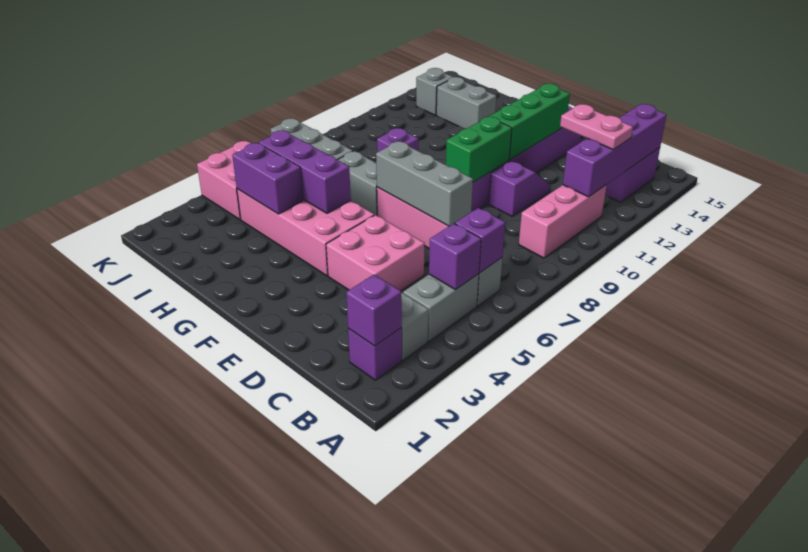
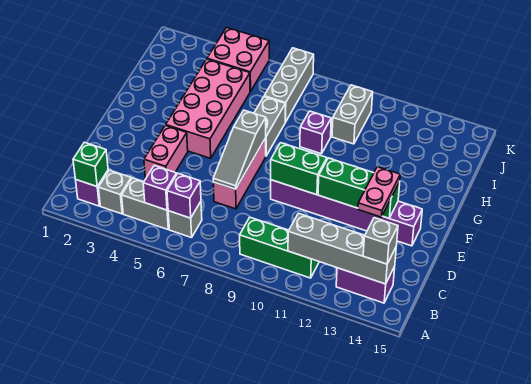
purple brick B2 level 2 -> green brick B2 level 2
pink brick B9:B11 level 1 -> green brick B9:B11 level 1
purple brick B11:B14 level 2 -> grey brick B11:B14 level 2
pink plate B12:C12 level 3 -> pink plate D13:E13 level 3
pink brick D4:E5 level 1 -> pink brick D4:E4 level 1
grey brick D7:F7 level 2 -> grey slope D7:F7 level 2 top F
purple slope D10:D11 level 1 top 10 -> none
purple brick G5:I5 level 2 -> none
purple brick H4:I4 level 2 -> none
grey brick H13:I13 level 1 -> grey brick I10:J10 level 1
grey brick J13 level 1 -> grey brick B14 level 3

